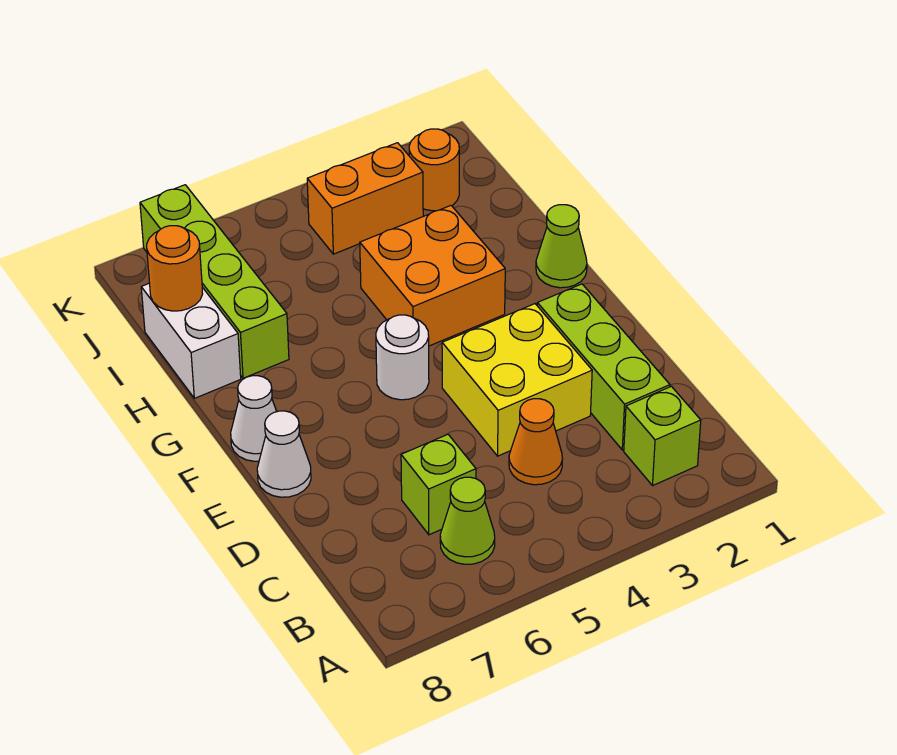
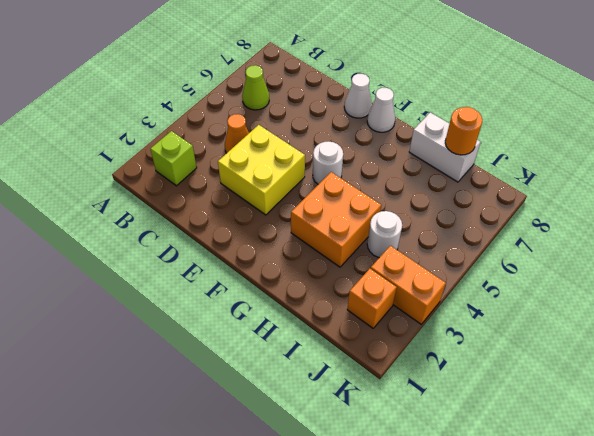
lime brick C2:E2 level 1 -> none
lime brick C6 level 1 -> none
lime cone G1 level 1 -> none
lime brick H7:K7 level 1 -> none
none -> white round brick I4 level 1
orange round brick J2 level 1 -> orange brick J2 level 1
orange brick J3:J4 level 1 -> orange brick J3:K3 level 1

